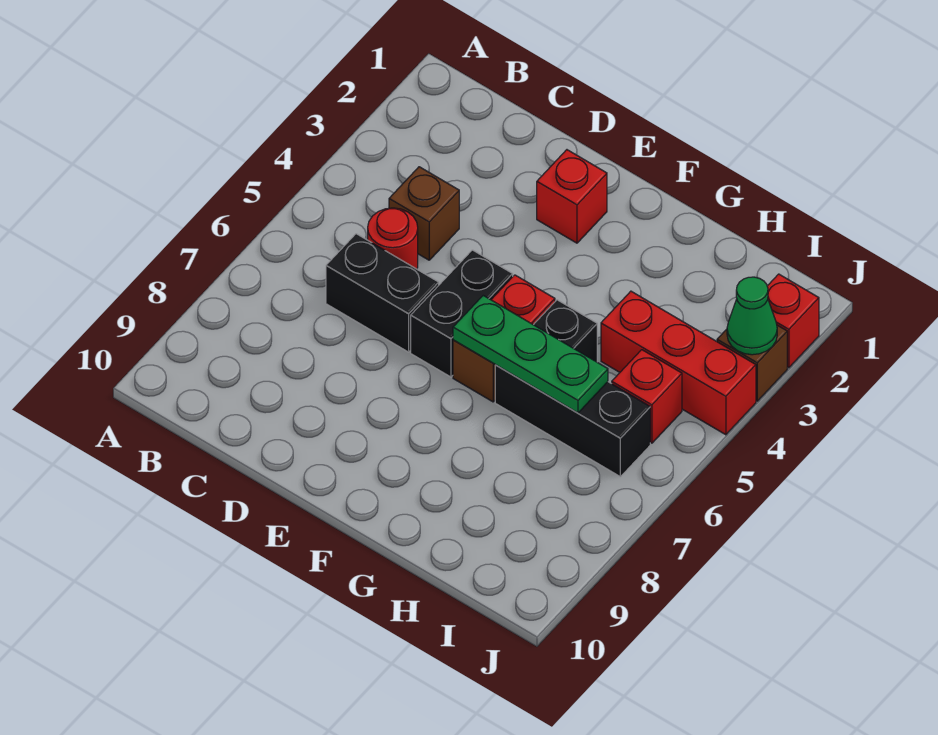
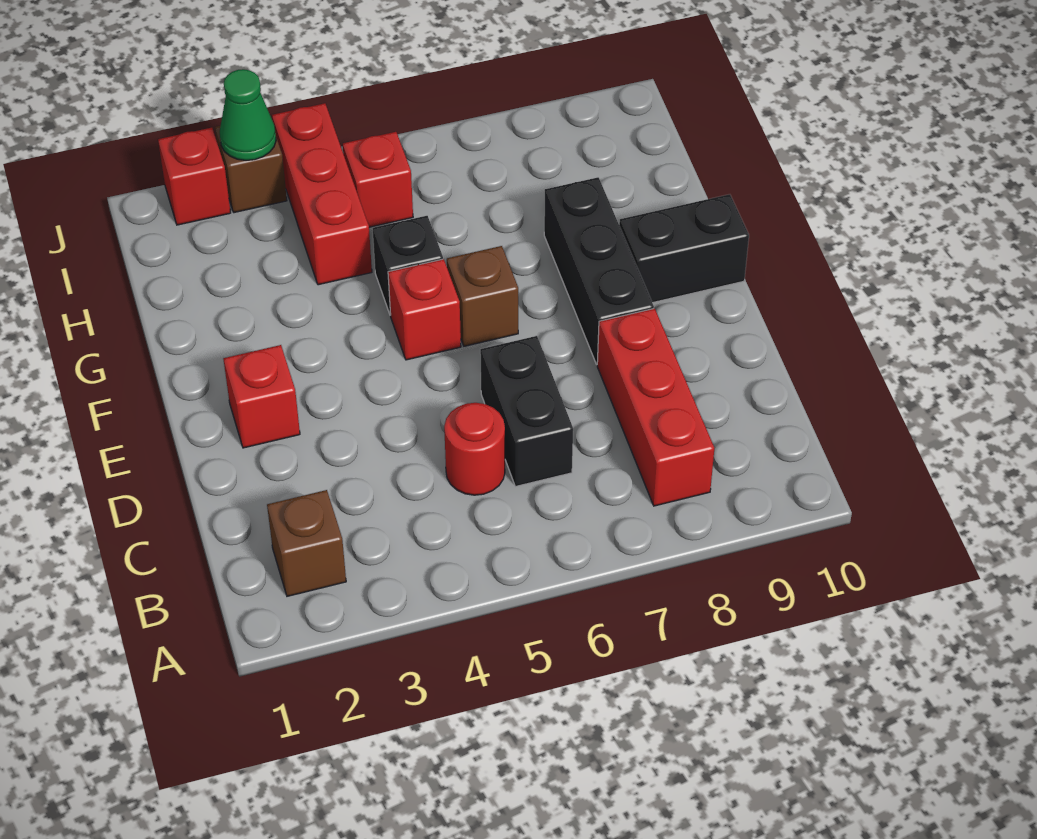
none -> red brick B8:D8 level 1
brown brick C4 level 1 -> brown brick B2 level 1
black brick E5:E6 level 1 -> black brick F9:F10 level 1
green plate F6:H6 level 2 -> none
black brick G6:I6 level 1 -> black brick E8:G8 level 1

